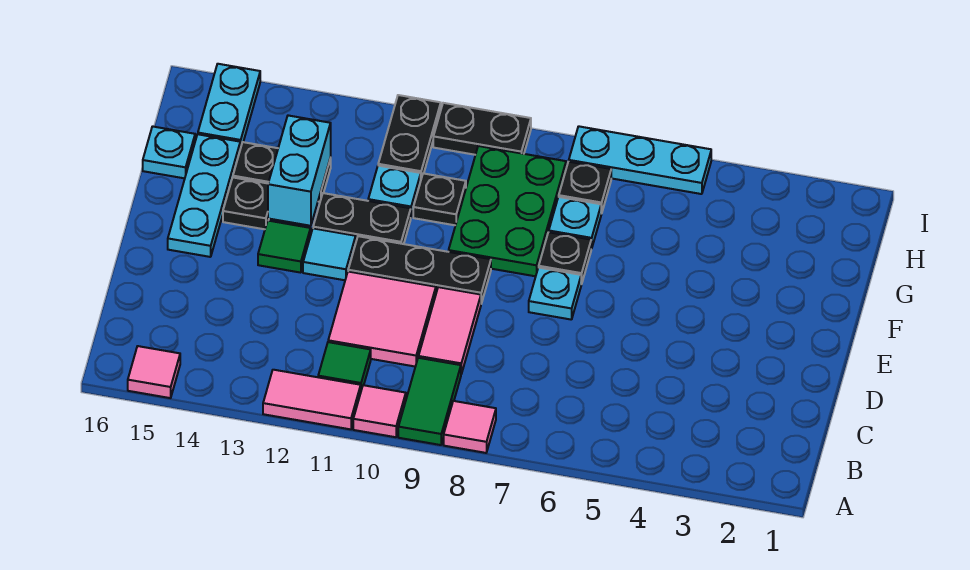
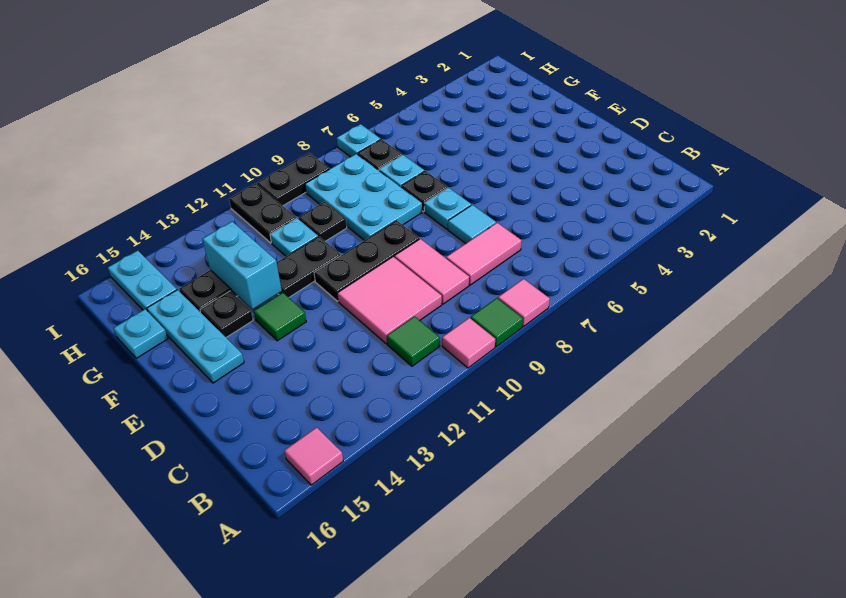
green tile A9:B9 level 1 -> green tile A9 level 1
pink tile A11:A12 level 1 -> pink tile C7:C8 level 1
cyan tile E12 level 1 -> cyan tile D7 level 1
green plate F8:H9 level 1 -> cyan plate F8:H9 level 1
cyan plate I5:I7 level 1 -> cyan plate I7 level 1

